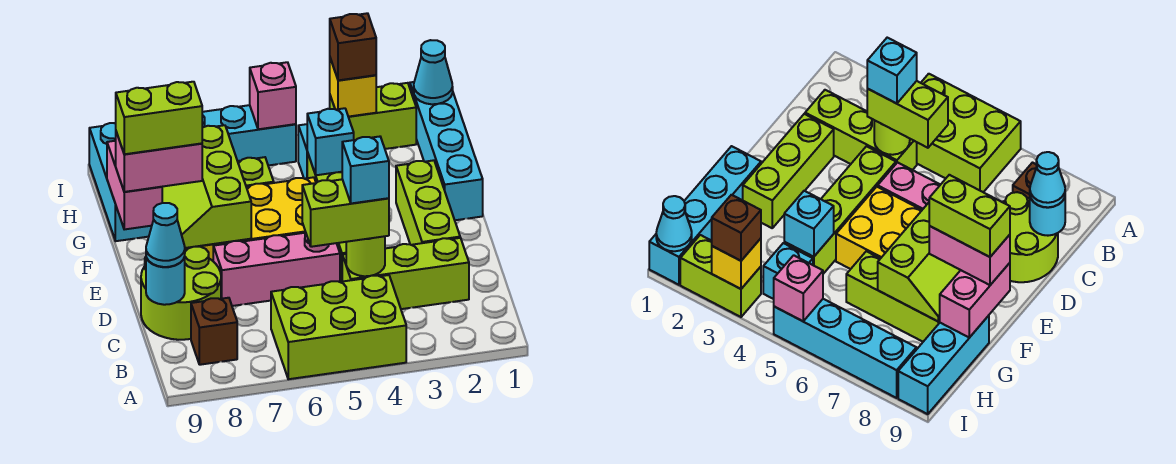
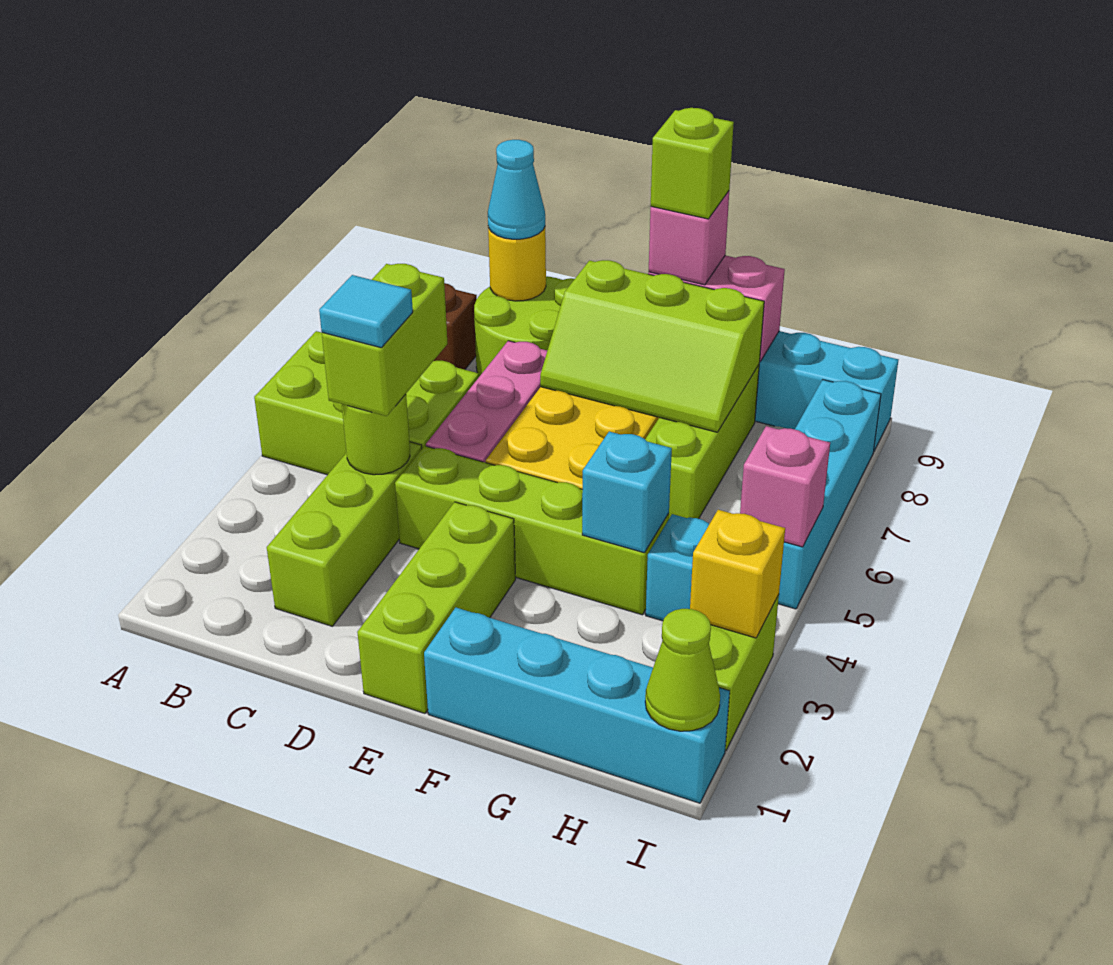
lime brick A4:B6 level 1 -> lime brick A5:C6 level 1
cyan brick C4 level 4 -> cyan tile C4 level 4
cyan round brick C9 level 2 -> yellow round brick C9 level 2
lime brick D2:F2 level 1 -> lime brick E1:E3 level 1
lime slope E7:G8 level 2 top 7 -> lime slope E7:G8 level 2 top 8
pink brick F8:F9 level 3 -> pink brick F9 level 3
lime brick F8:F9 level 4 -> lime brick F9 level 4
cyan cone I1 level 2 -> lime cone I1 level 2
brown brick I3 level 3 -> none

